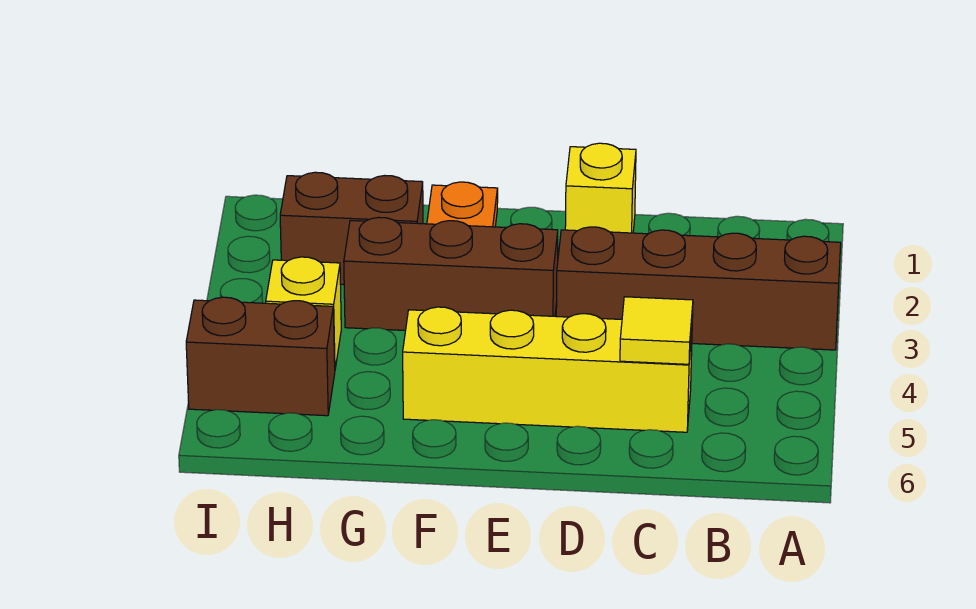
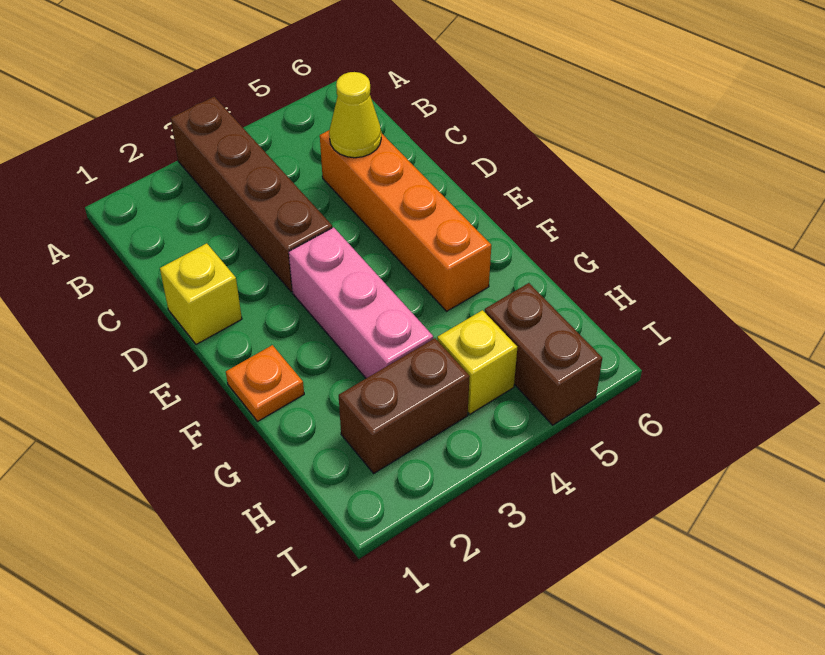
yellow brick C5:F5 level 1 -> orange brick C5:F5 level 1
yellow tile C5 level 2 -> yellow cone C5 level 2
brown brick E3:G3 level 1 -> pink brick E3:G3 level 1
brown brick G2:H2 level 1 -> brown brick H2:H3 level 1

